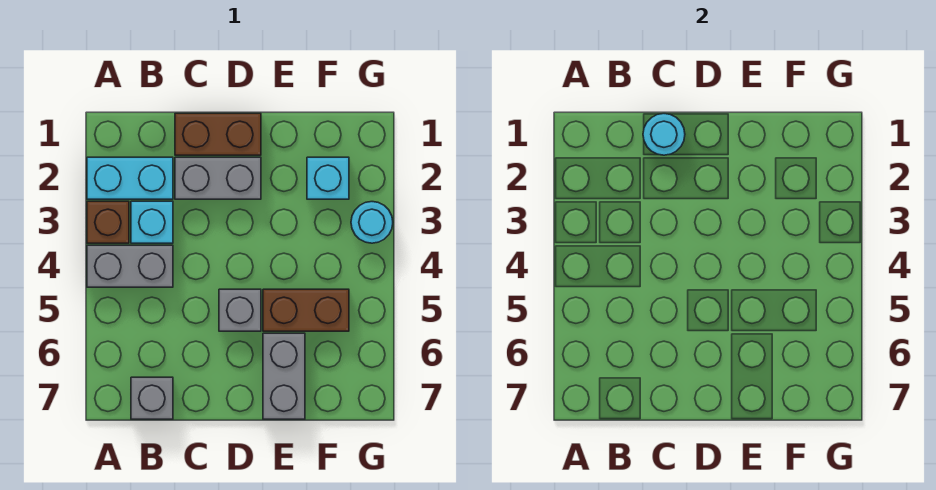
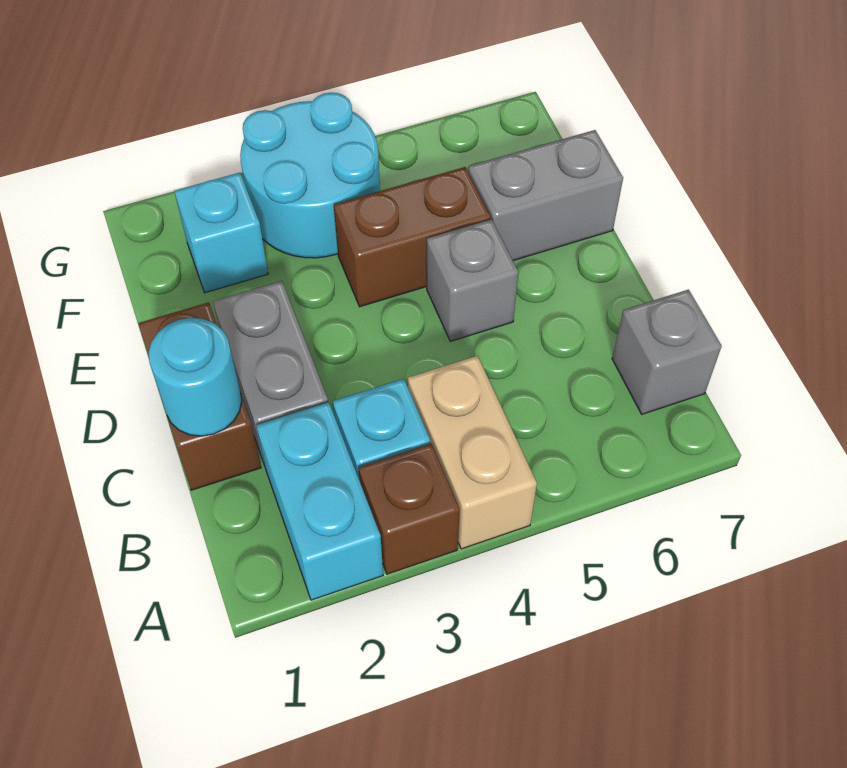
grey brick A4:B4 level 1 -> tan brick A4:B4 level 1
brown brick E5:F5 level 1 -> brown brick E4:E5 level 1
cyan round brick G3 level 1 -> cyan round brick F3:G4 level 1

